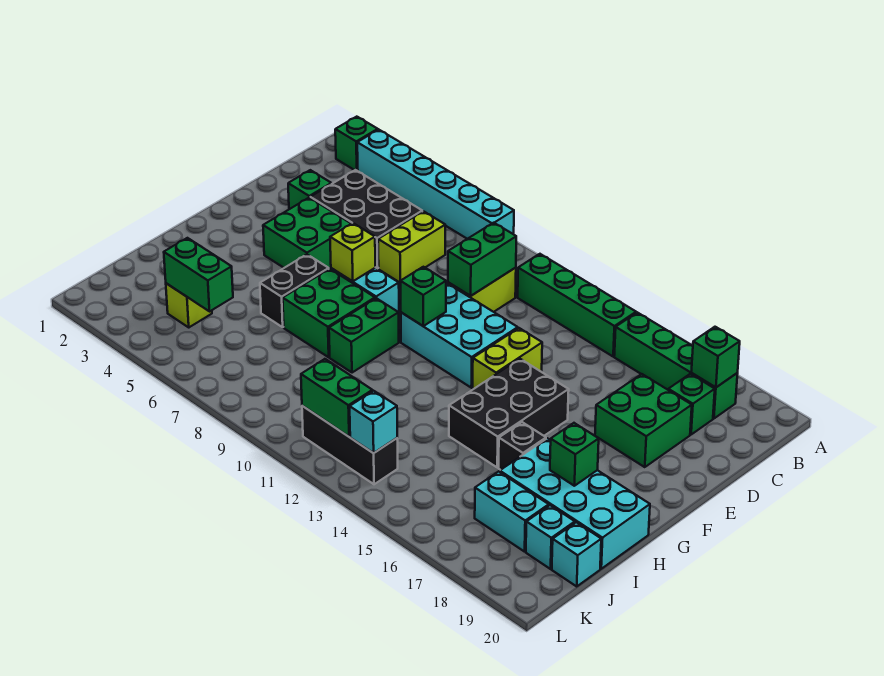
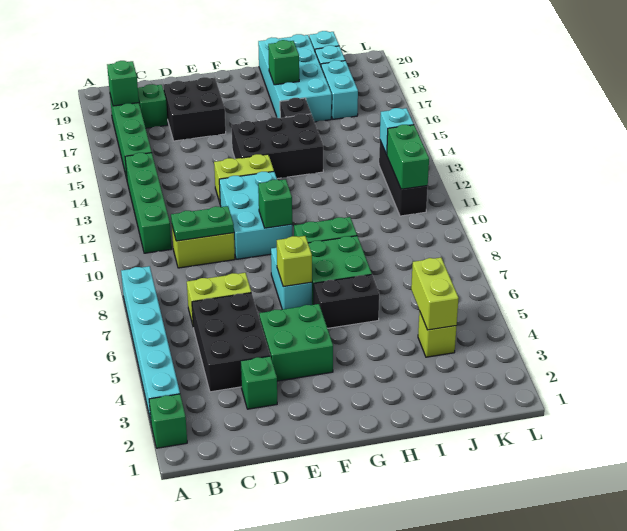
green brick C10:D10 level 2 -> green plate C10:D10 level 2
green brick D17:E18 level 1 -> black brick D17:E18 level 1
green brick J4:J5 level 2 -> lime brick J4:J5 level 2

